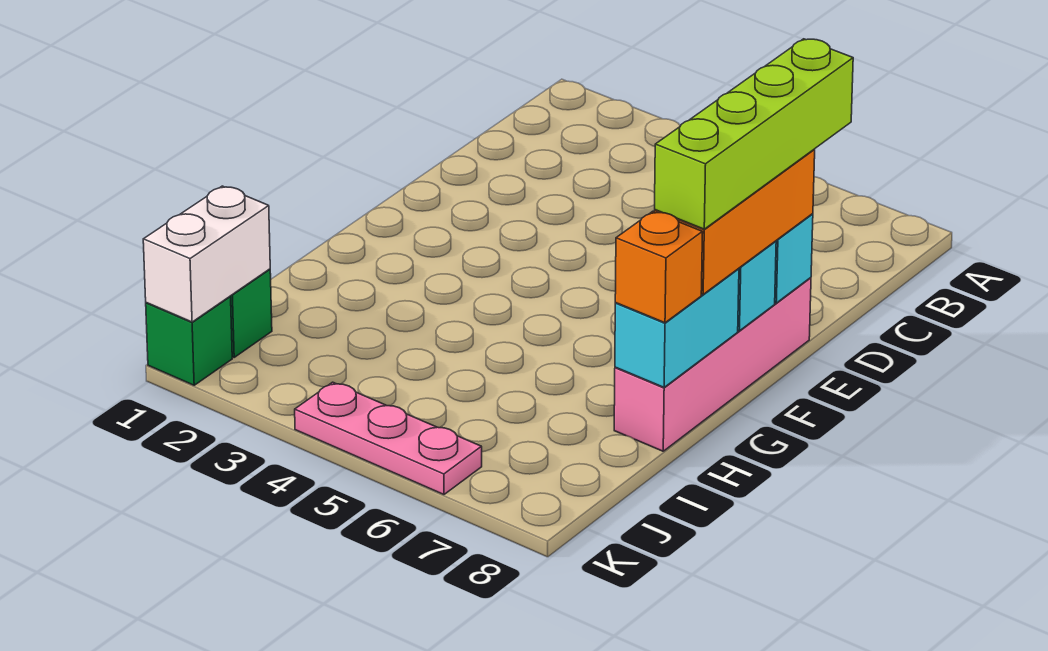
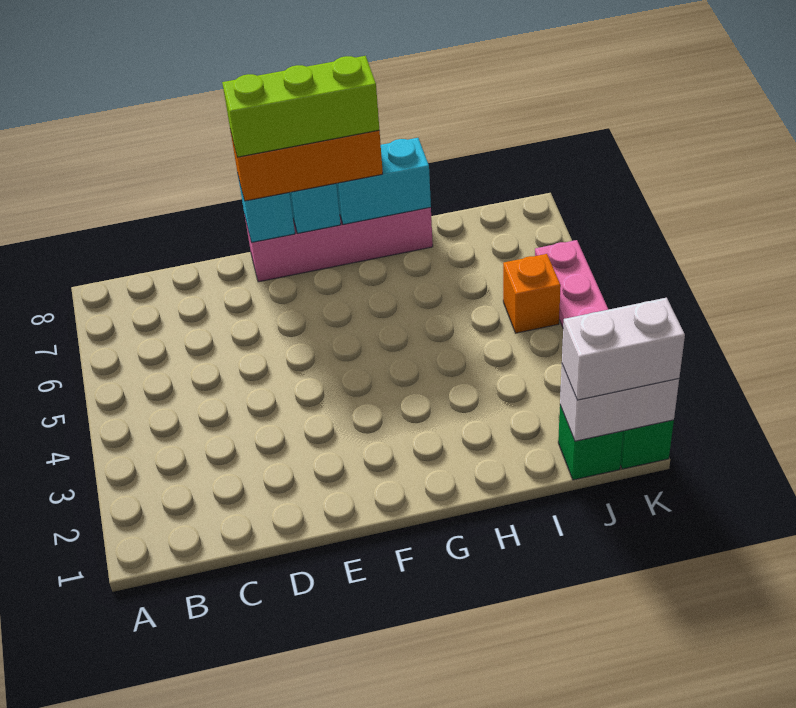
lime brick D8:G8 level 4 -> lime brick E8:G8 level 4
orange brick H8 level 3 -> orange brick J5 level 1
none -> white brick J1:K1 level 3

